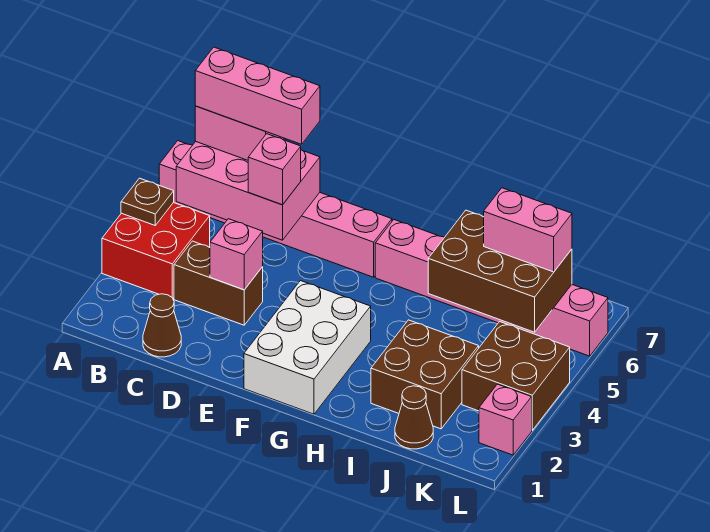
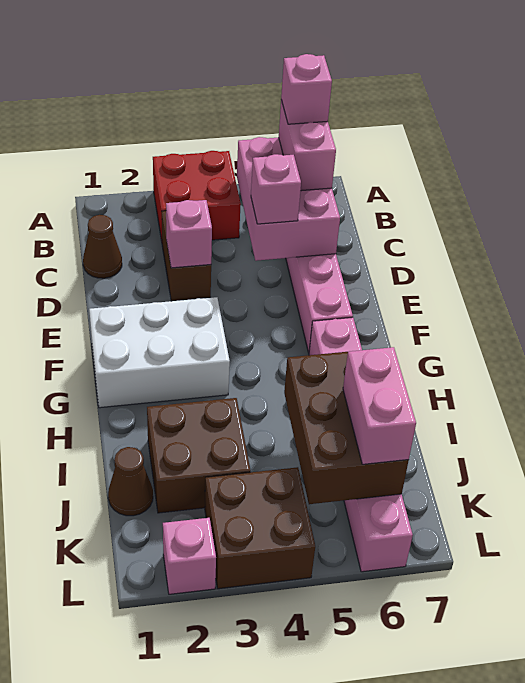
brown plate A4 level 2 -> none
pink brick B6:D6 level 4 -> pink brick B6 level 4

